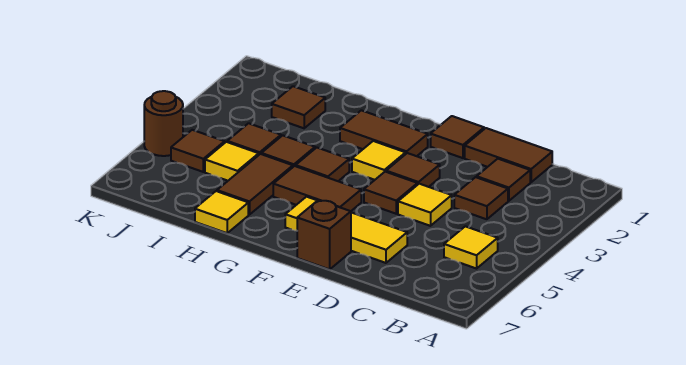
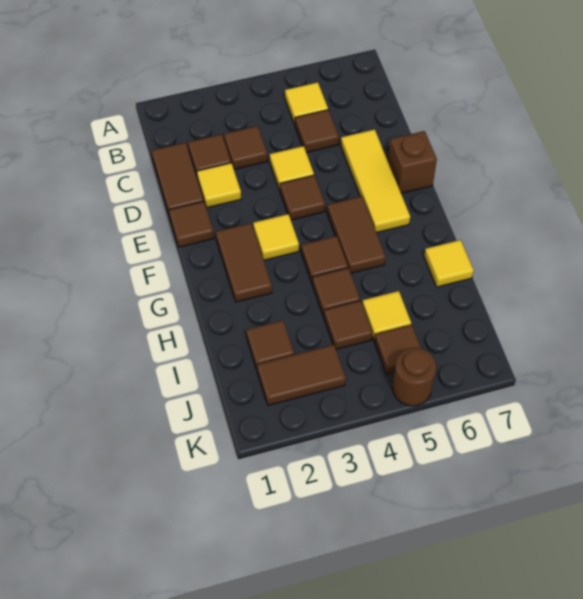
none -> yellow tile D2 level 1
brown tile E3 level 1 -> brown tile C5 level 1
brown tile H5:H6 level 1 -> brown tile J2:J3 level 1

